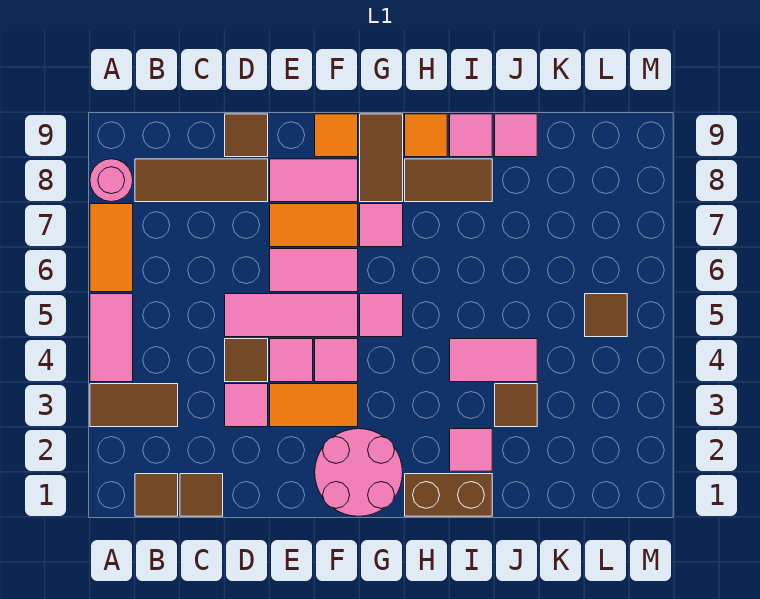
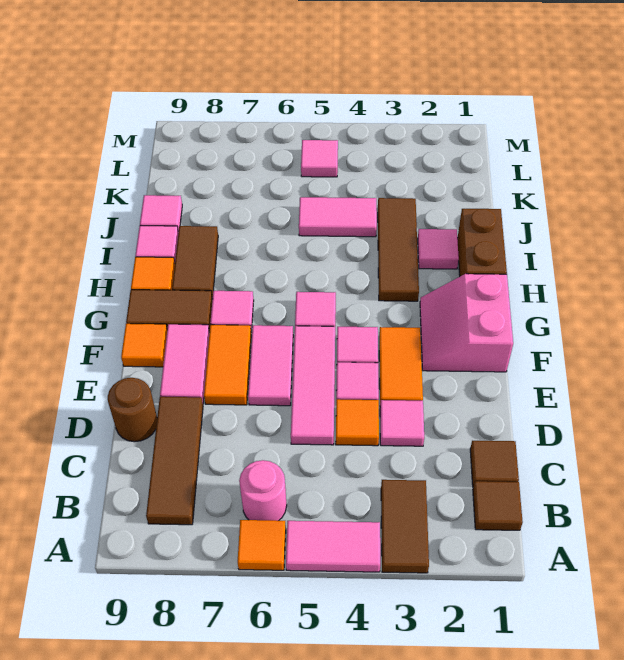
orange tile A6:A7 level 1 -> orange tile A6 level 1
pink round brick A8 level 1 -> pink round brick B6 level 1
brown tile D4 level 1 -> orange tile D4 level 1
brown tile D9 level 1 -> brown round brick D9 level 1
pink round brick F1:G2 level 1 -> pink slope F1:G2 level 1 top 1
pink tile I4:J4 level 1 -> pink tile J4:J5 level 1
brown tile J3 level 1 -> brown tile H3:J3 level 1
brown tile L5 level 1 -> pink tile L5 level 1

